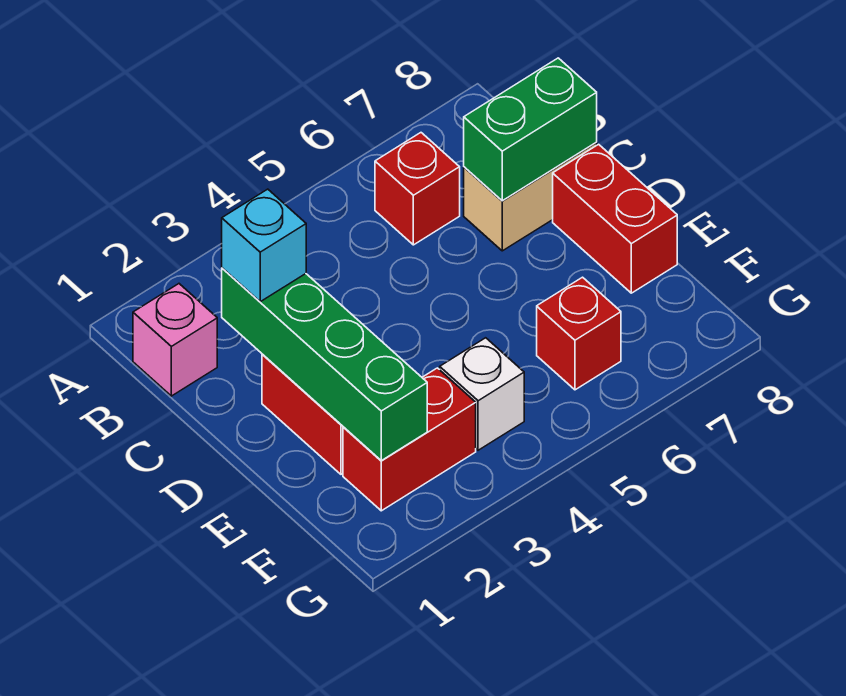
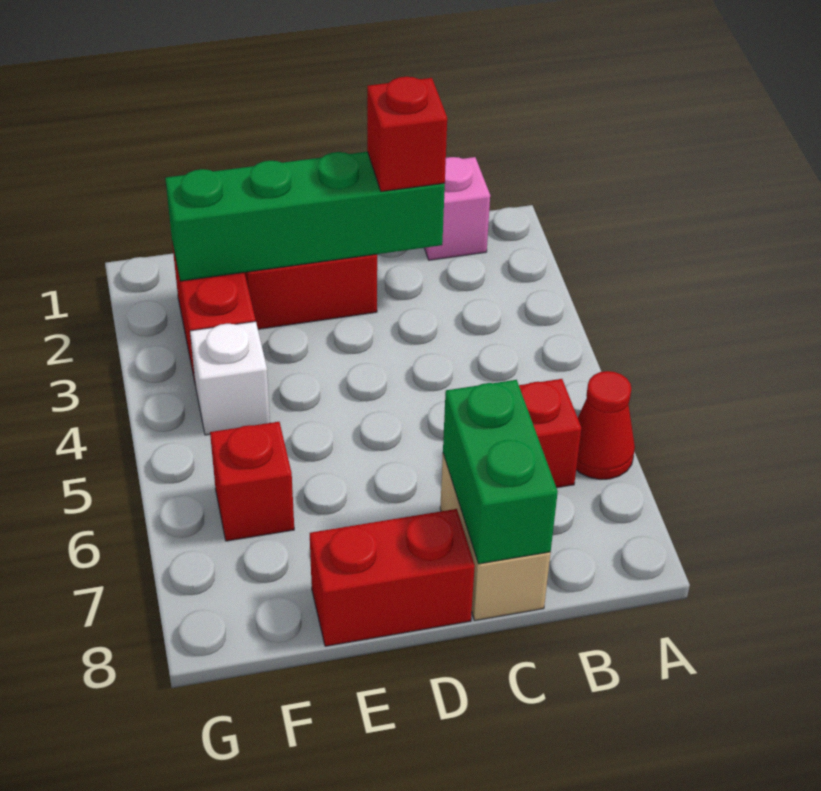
none -> red cone A6 level 1
cyan brick C2 level 3 -> red brick C2 level 3

